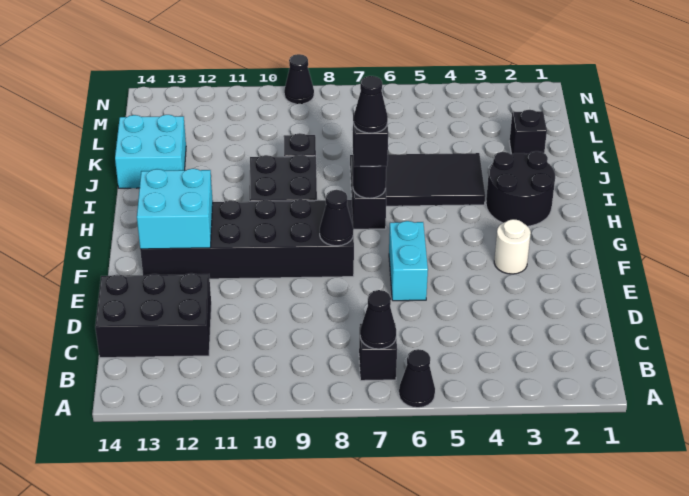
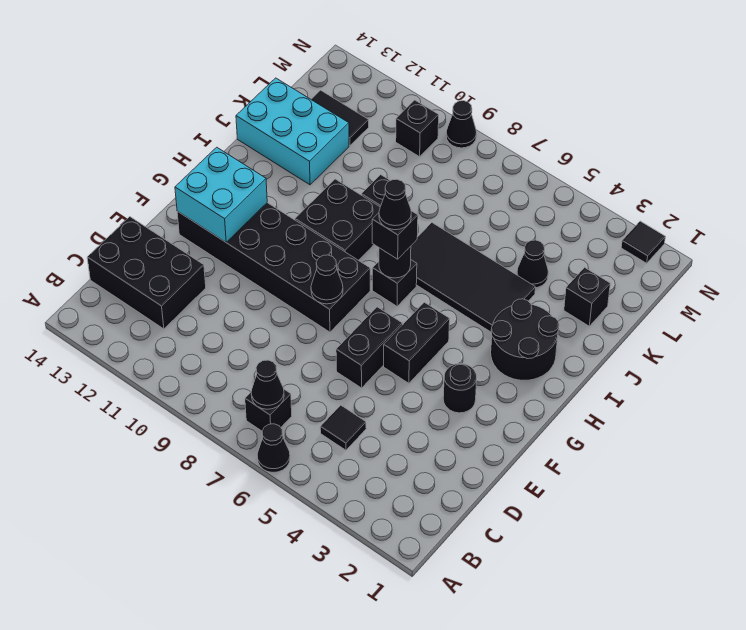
none -> black tile C5 level 1
cyan brick E6:F6 level 1 -> black brick E6:F6 level 1
white round brick F3 level 1 -> black round brick F3 level 1
none -> black brick F5:G5 level 1
cyan brick J13:K14 level 1 -> cyan brick J12:K14 level 1
none -> black cone K4 level 1
none -> black tile L12:L13 level 1
none -> black brick M10 level 1
none -> black tile N2 level 1

